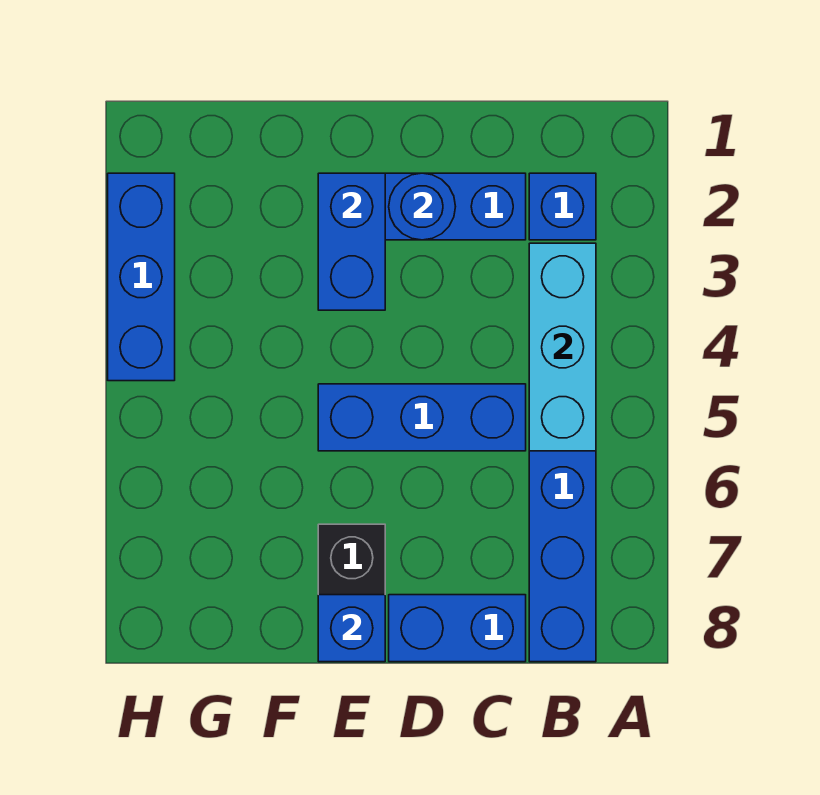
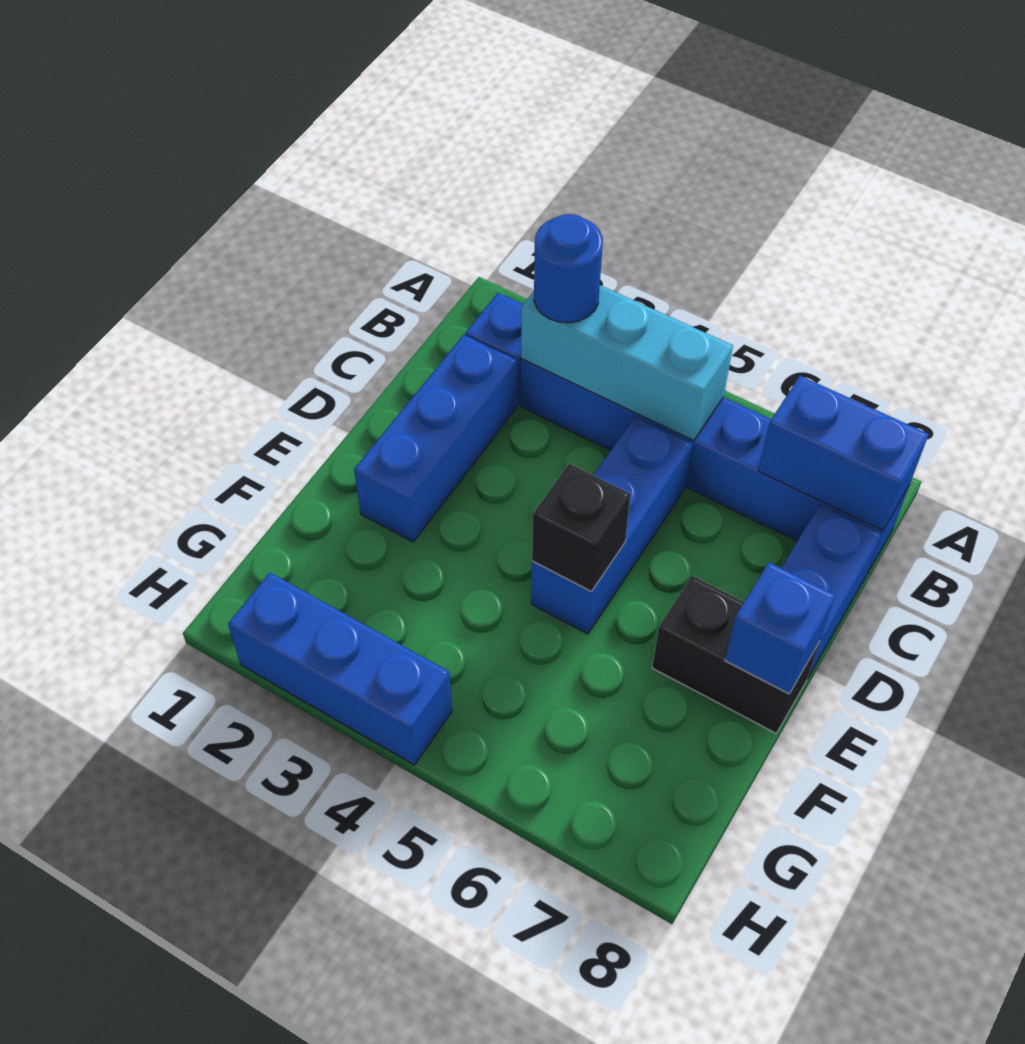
blue round brick D2 level 2 -> blue round brick B3 level 3
blue brick E2:E3 level 2 -> blue brick B7:B8 level 2
none -> black brick E5 level 2

